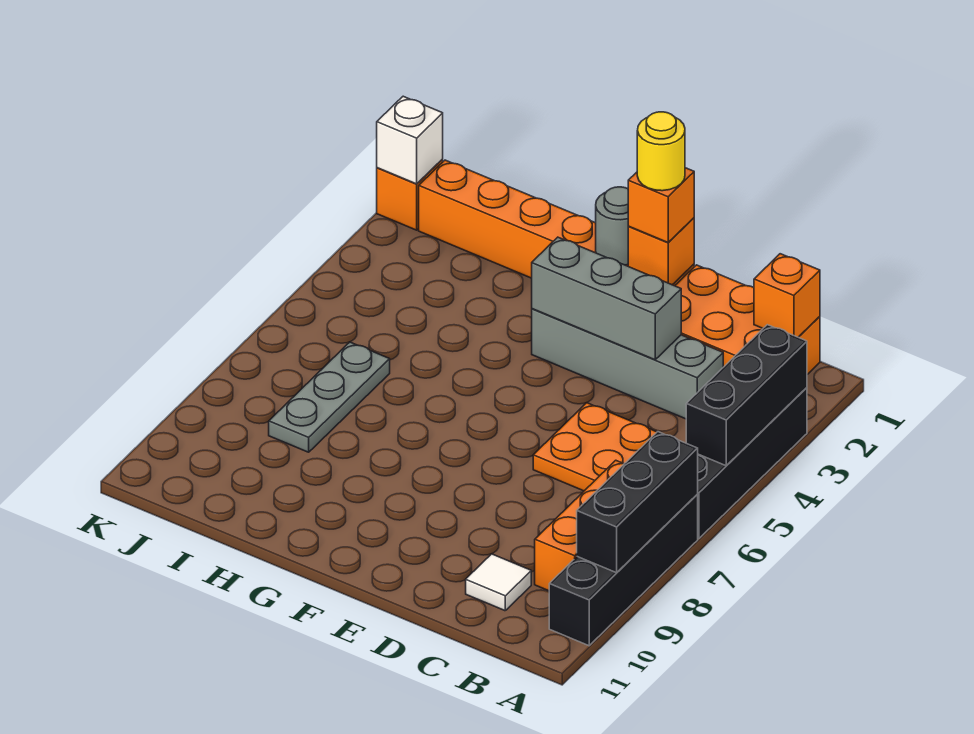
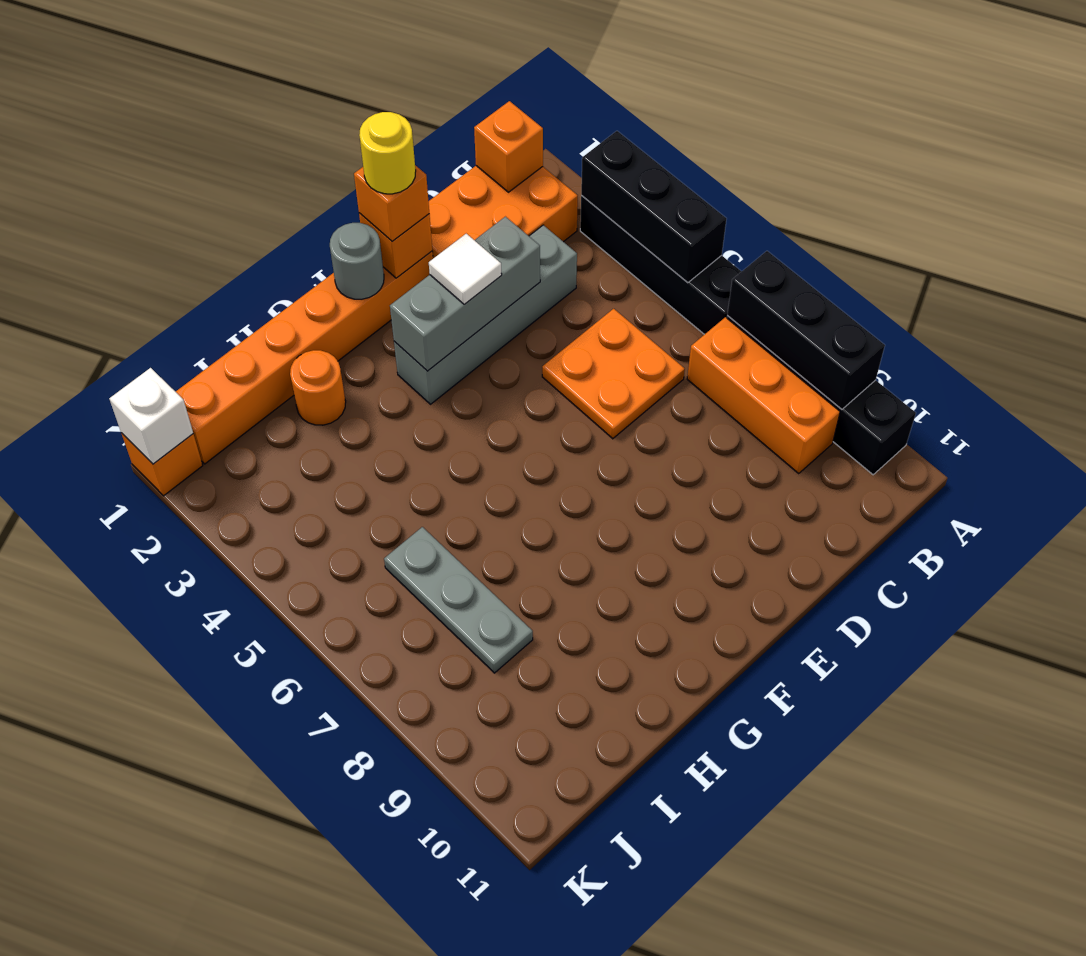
white tile C10 level 1 -> white tile E3 level 3
none -> orange round brick H2 level 1

